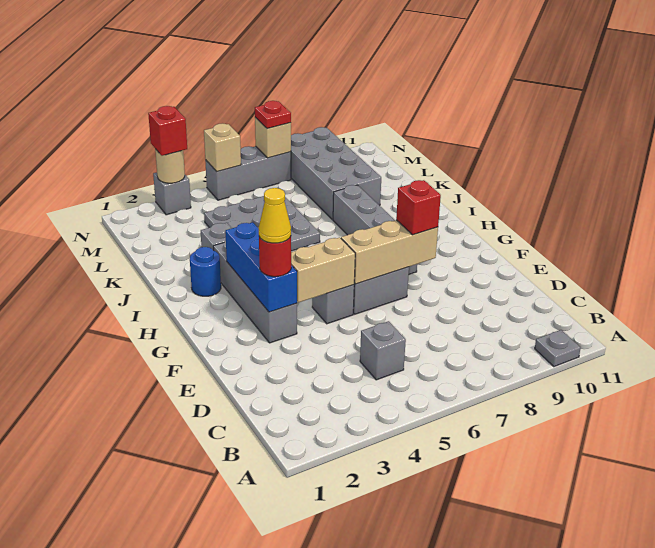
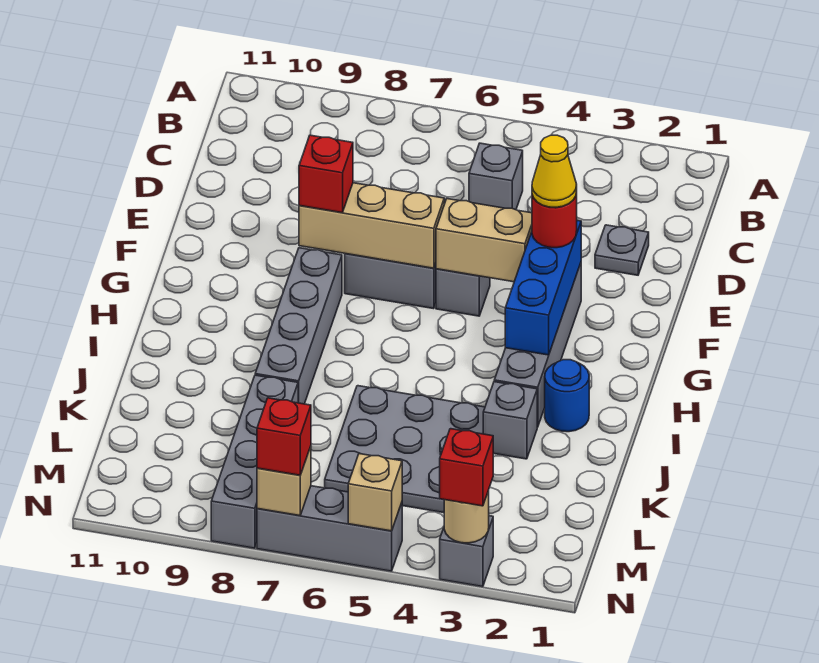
grey plate A10 level 1 -> grey plate D2 level 1
grey brick K8:N9 level 1 -> grey brick K8:N8 level 1
red plate N7 level 3 -> red brick N7 level 3

